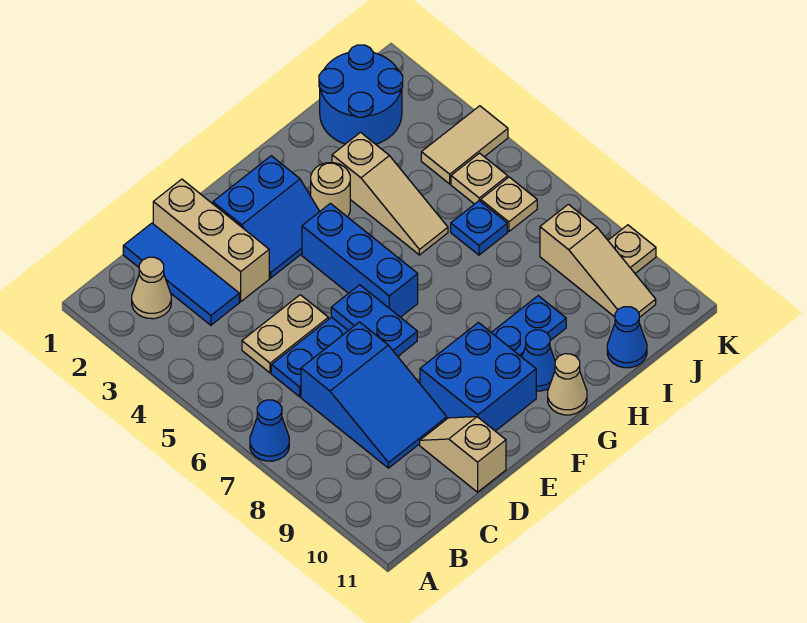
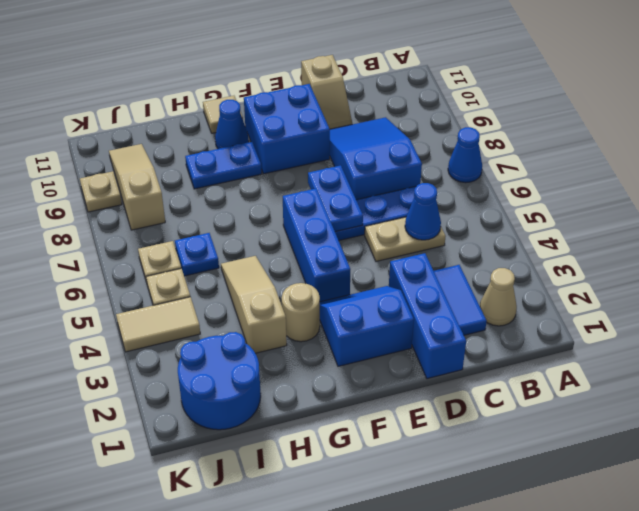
blue tile C1:C3 level 1 -> blue tile C2:C3 level 1
tan brick D1:D3 level 1 -> blue brick D1:D3 level 1
tan cone G11 level 1 -> tan tile G11 level 1
blue cone I11 level 1 -> blue cone C5 level 2

